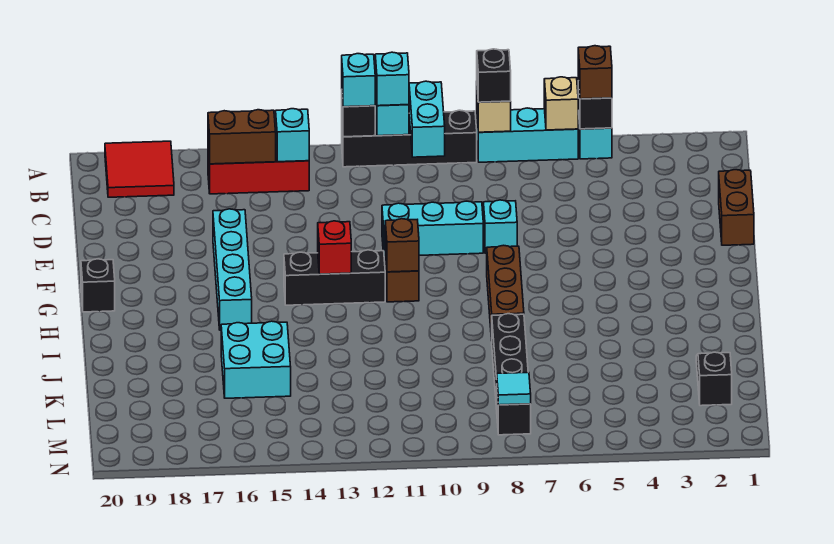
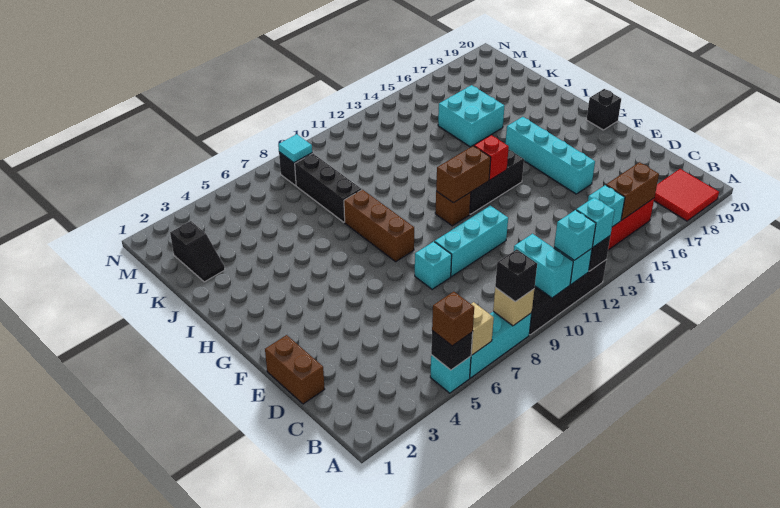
brown brick G11 level 2 -> brown brick G11:G12 level 2

